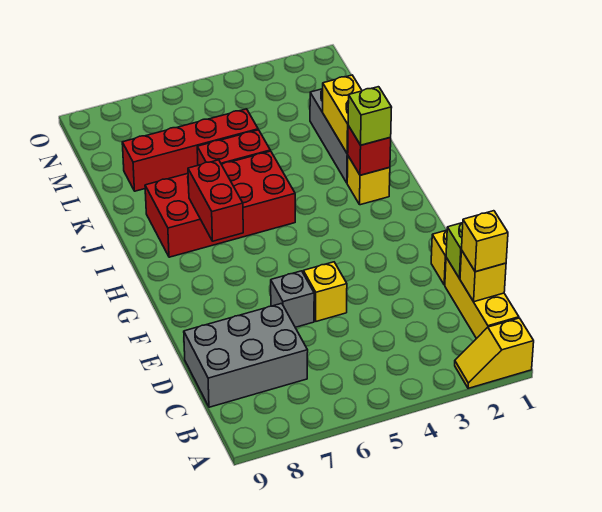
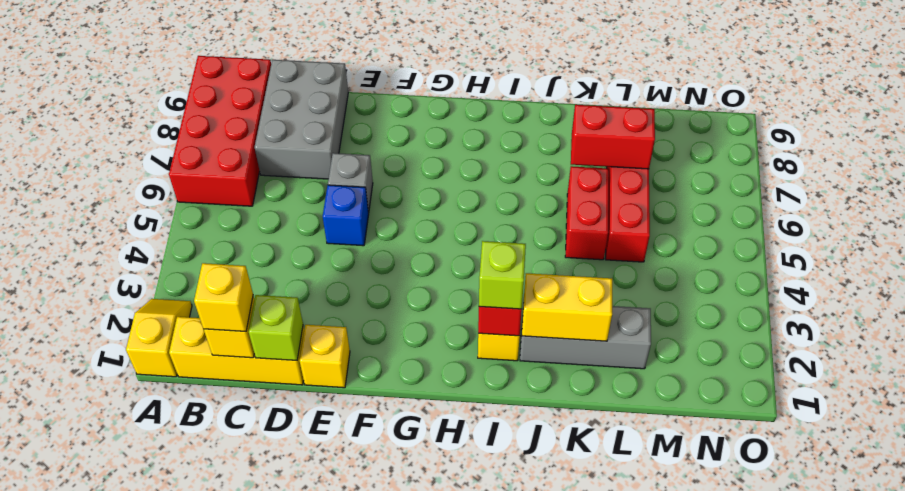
yellow brick E5 level 1 -> blue brick E5 level 1
red brick H7:I7 level 2 -> red brick K7:L7 level 2
red brick I5:J8 level 1 -> red brick A6:B9 level 1

